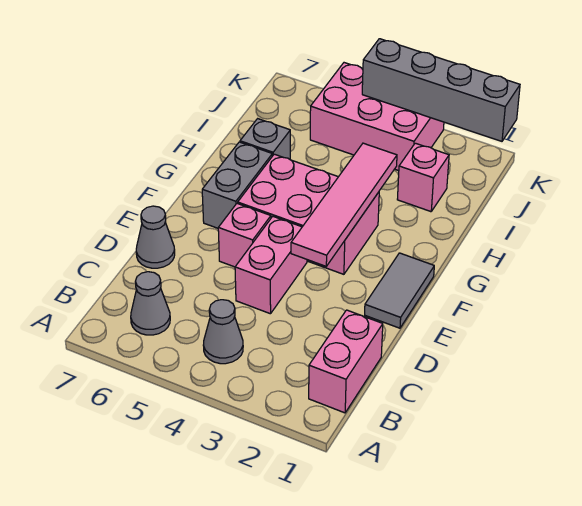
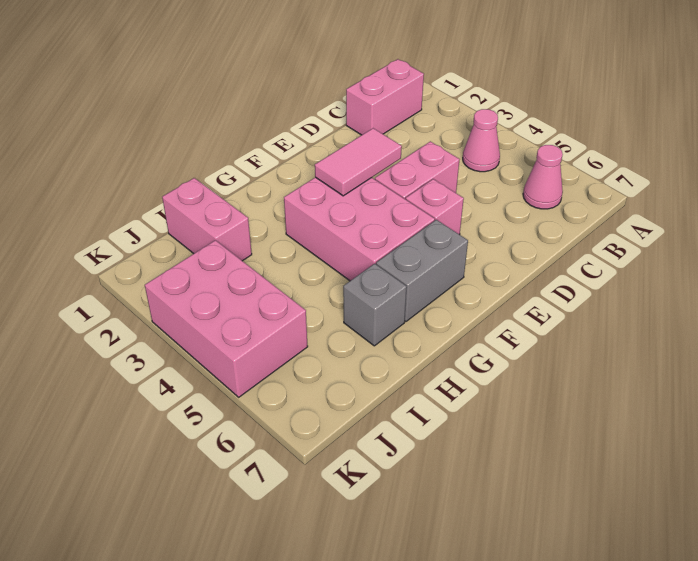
grey cone B4 level 1 -> pink cone B4 level 1
grey cone B6 level 1 -> pink cone B6 level 1
grey cone D7 level 1 -> none
grey tile E1:F1 level 1 -> none
pink tile E3:H3 level 2 -> pink tile E3:F3 level 2
pink brick I2 level 1 -> pink brick I1:I2 level 1
grey brick K1:K4 level 2 -> none

